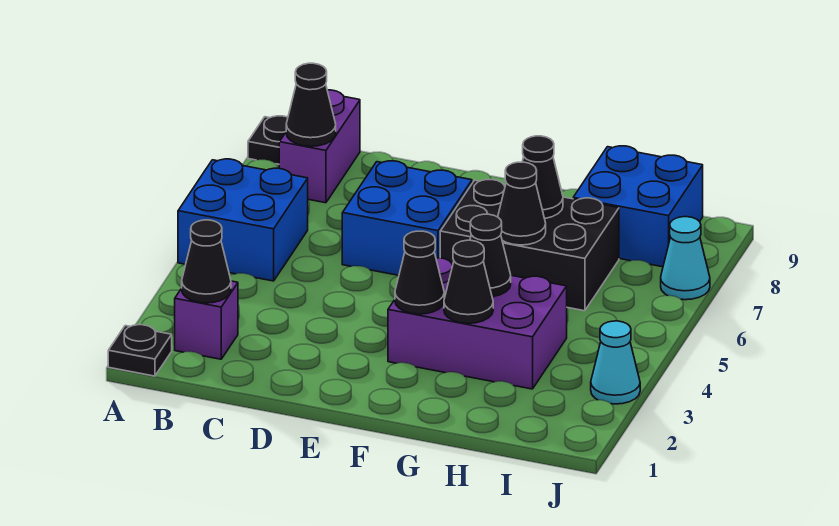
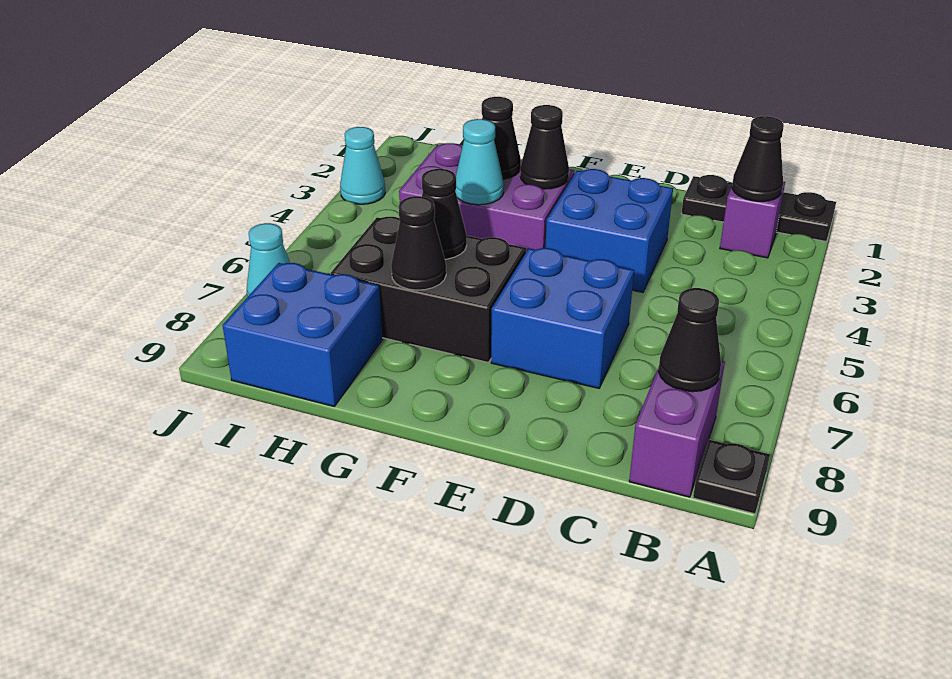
black plate A1 level 1 -> black plate A1:C1 level 1
blue brick A5:B6 level 1 -> blue brick D3:E4 level 1
black cone G4 level 2 -> cyan cone G4 level 2

